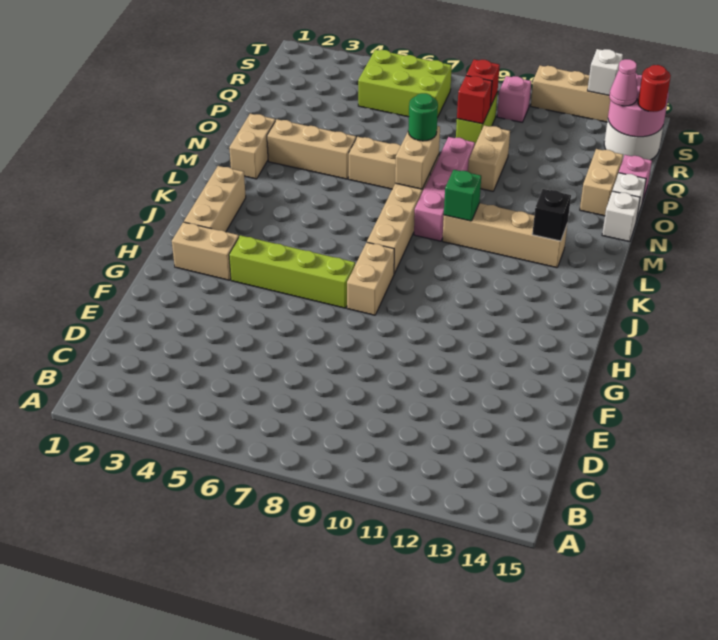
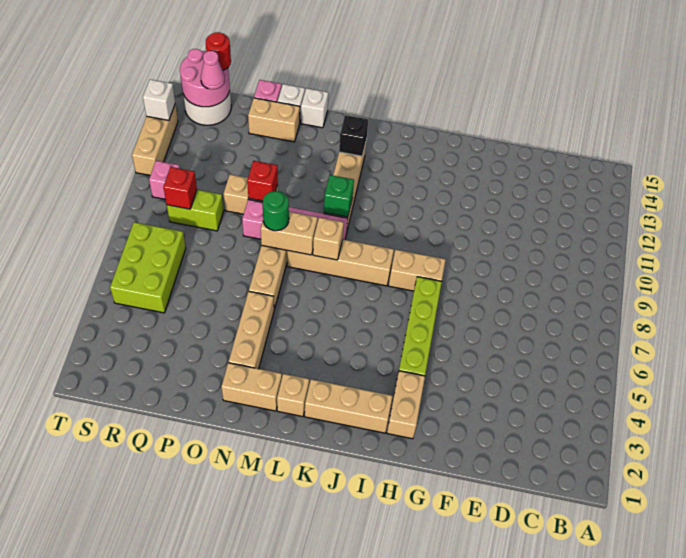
none -> tan brick L2 level 1
none -> tan brick L8 level 2
red brick Q9 level 2 -> red brick O10 level 2

